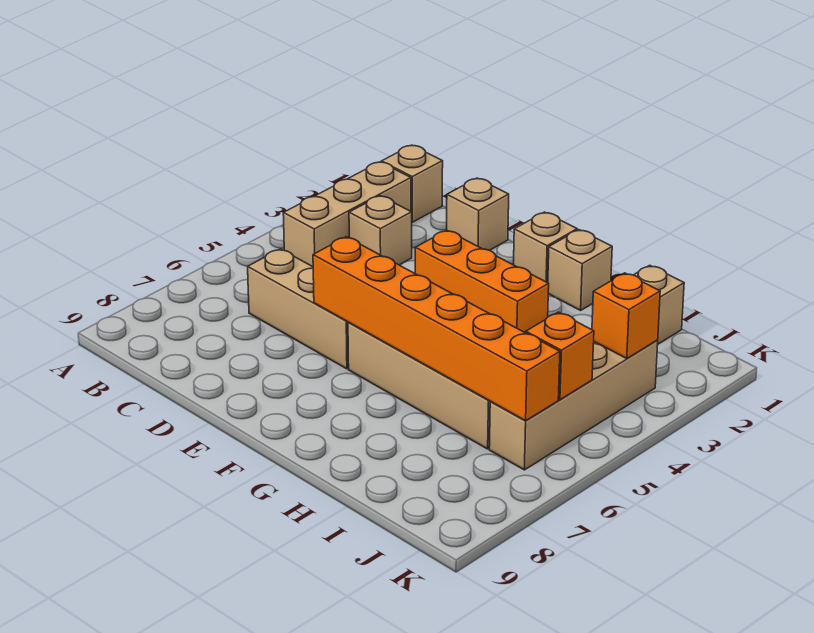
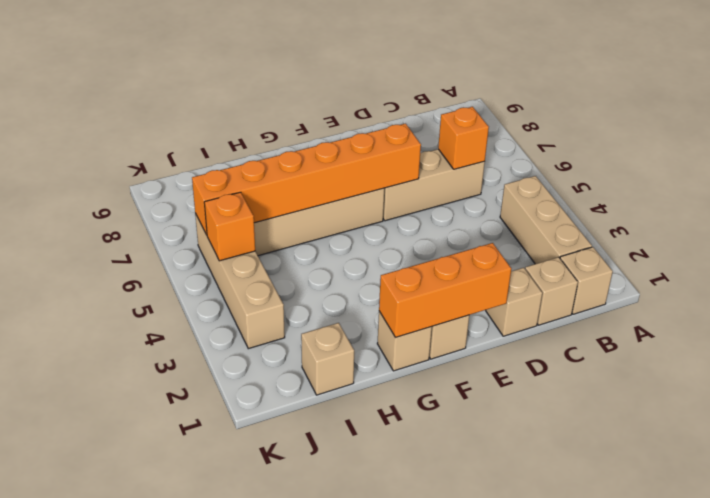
tan brick C3 level 1 -> tan brick C1 level 1
orange brick E3:G3 level 1 -> orange brick E1:G1 level 2
orange brick J3 level 2 -> orange brick C6 level 2

